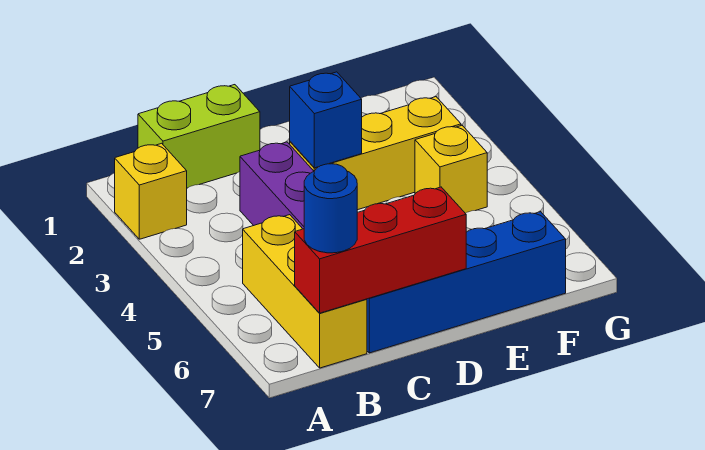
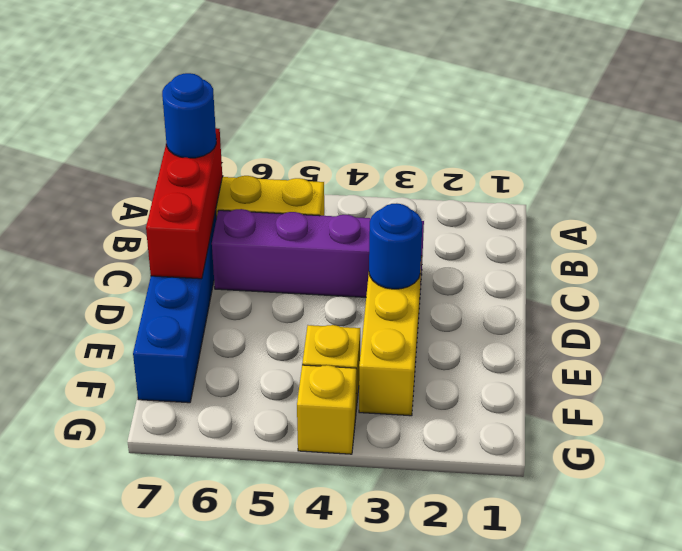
yellow brick A2 level 1 -> yellow brick G4 level 1
lime brick B1:C1 level 1 -> none
blue brick D3 level 2 -> blue round brick D3 level 2

